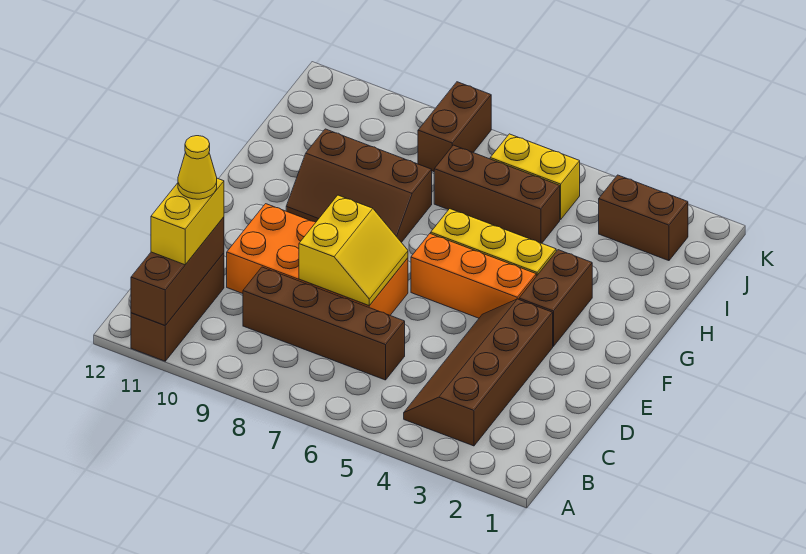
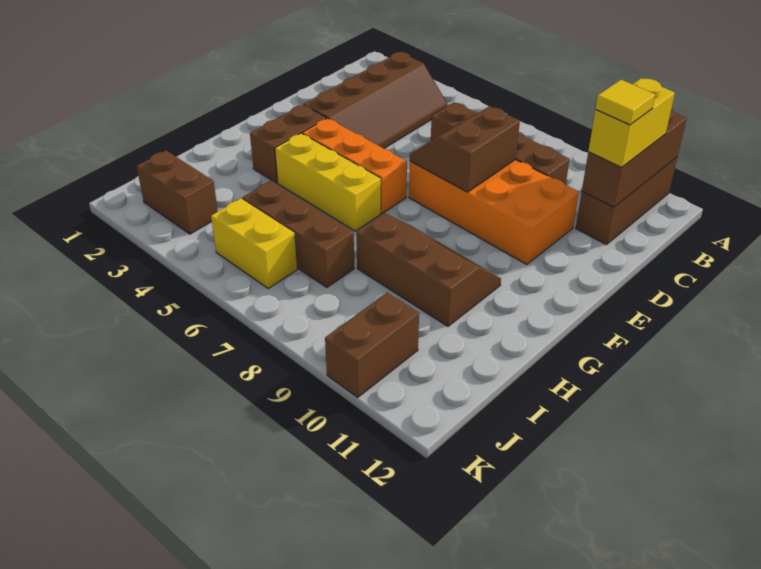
yellow cone C11 level 4 -> yellow tile C11 level 4
yellow slope D7:E8 level 2 top 8 -> brown slope D7:E8 level 2 top 8
brown brick J8:K8 level 1 -> brown brick J10:K10 level 1

